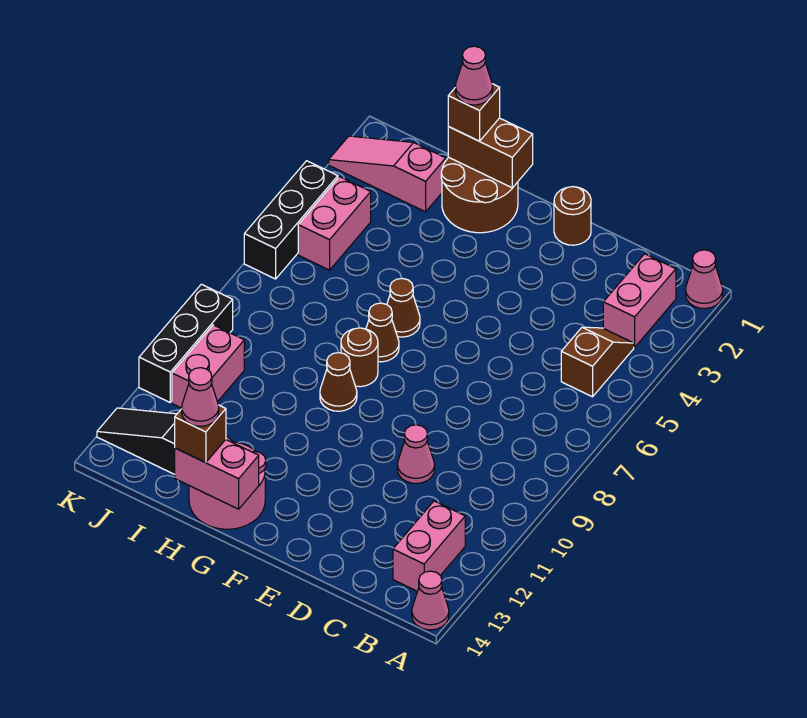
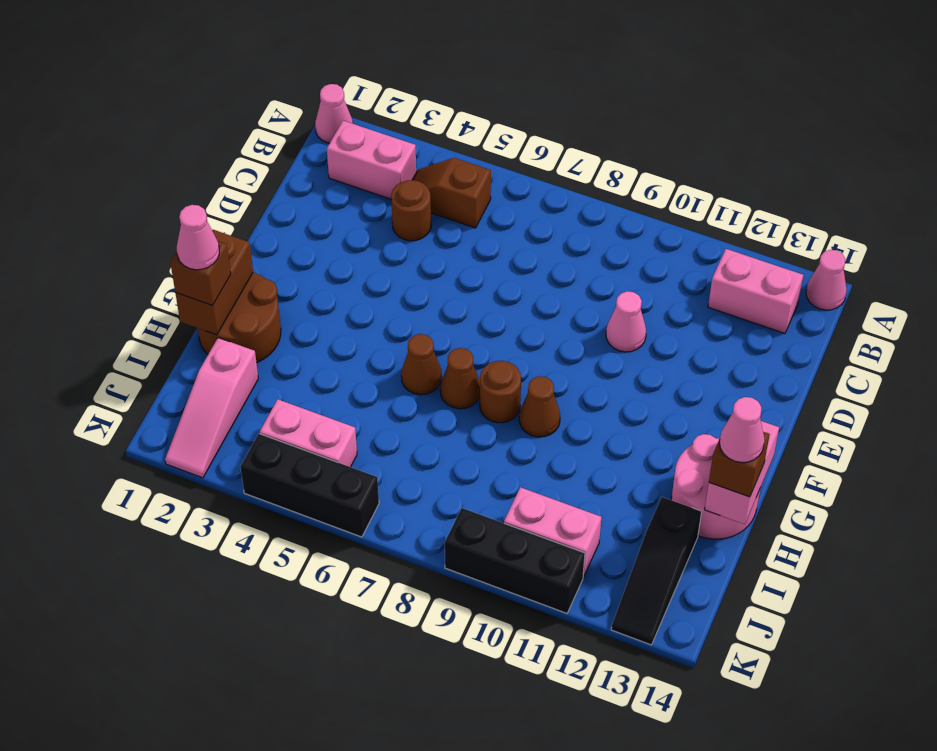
brown round brick E1 level 1 -> brown round brick C4 level 1

